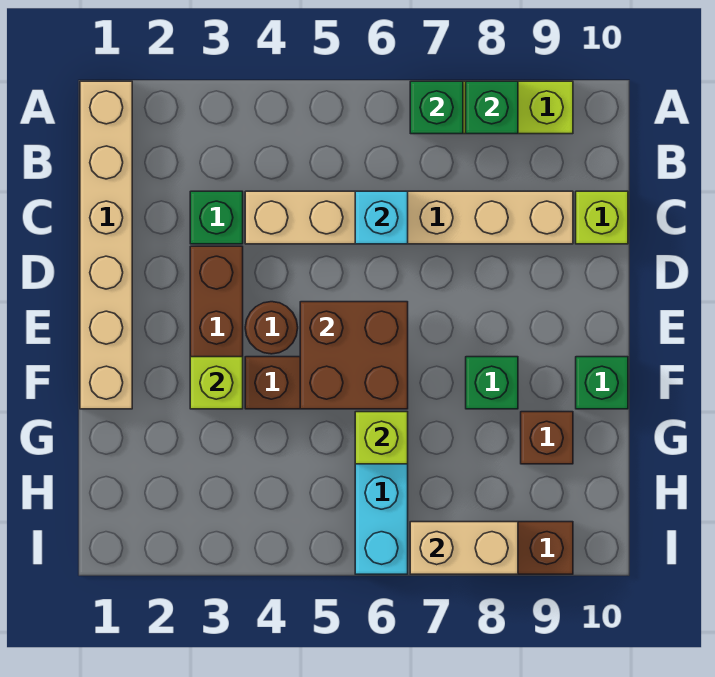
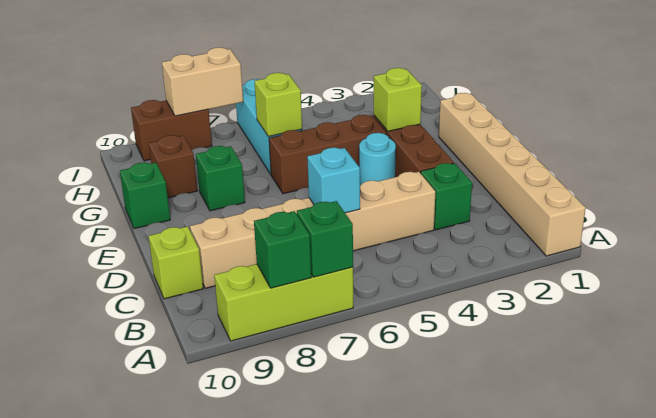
brown round brick E4 level 1 -> cyan round brick E4 level 1
brown brick E5:F6 level 2 -> none

